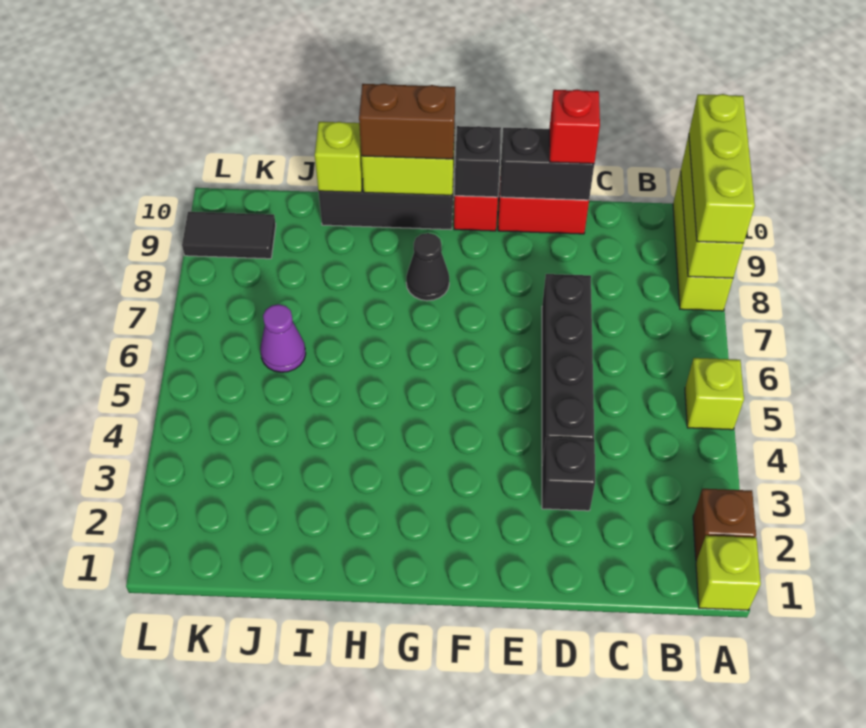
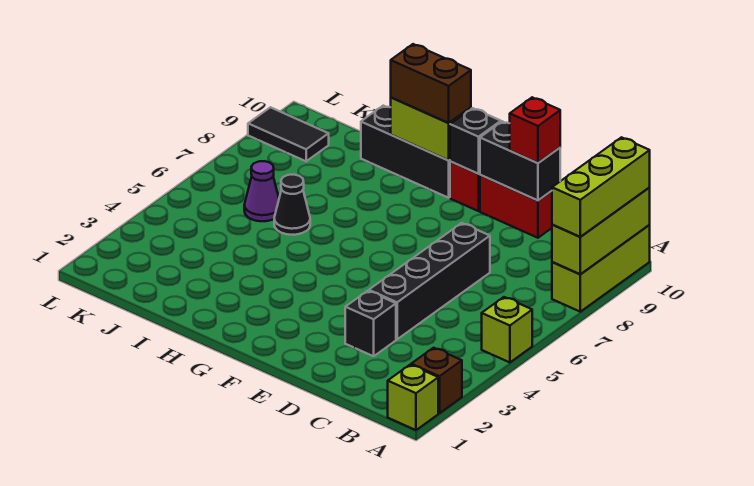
black cone G8 level 1 -> black cone I6 level 1
lime brick I10 level 2 -> none

